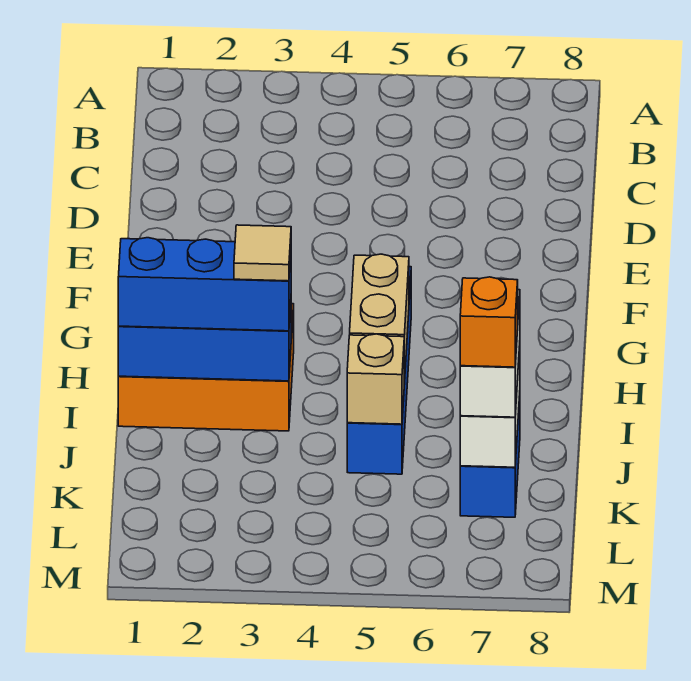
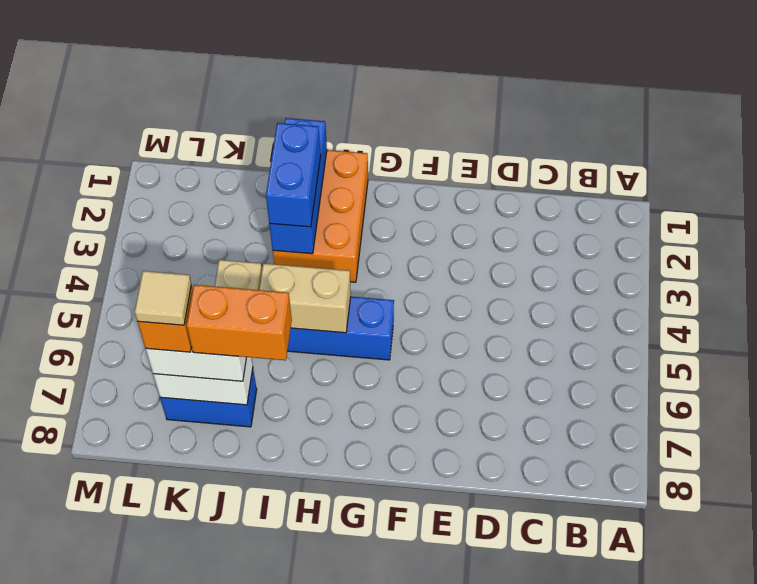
blue brick I1:I3 level 3 -> blue brick I2:I3 level 3
tan tile I3 level 4 -> tan tile K7 level 5
none -> orange brick I7:J7 level 4

